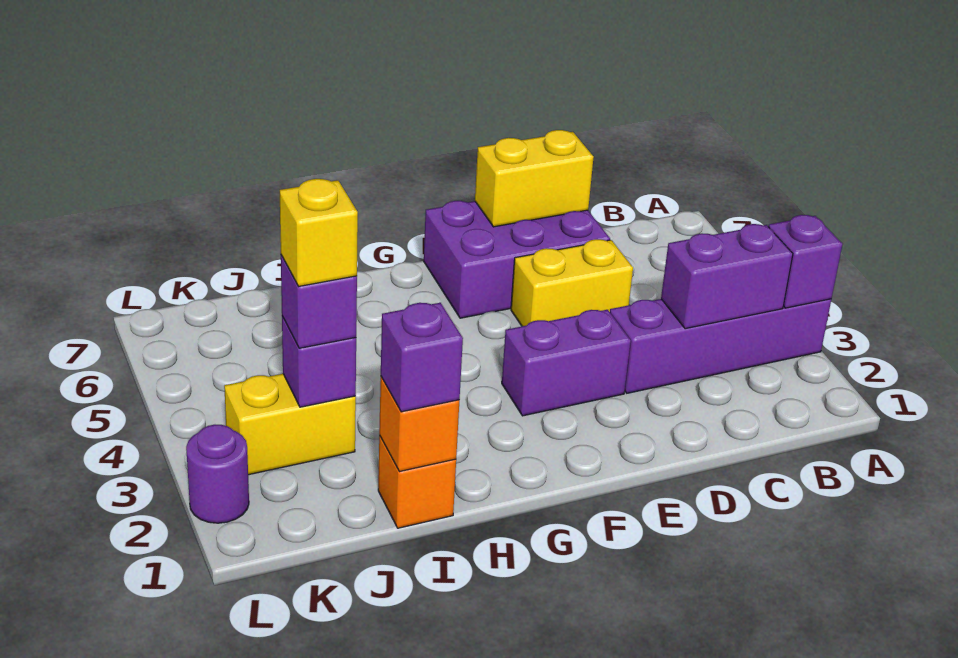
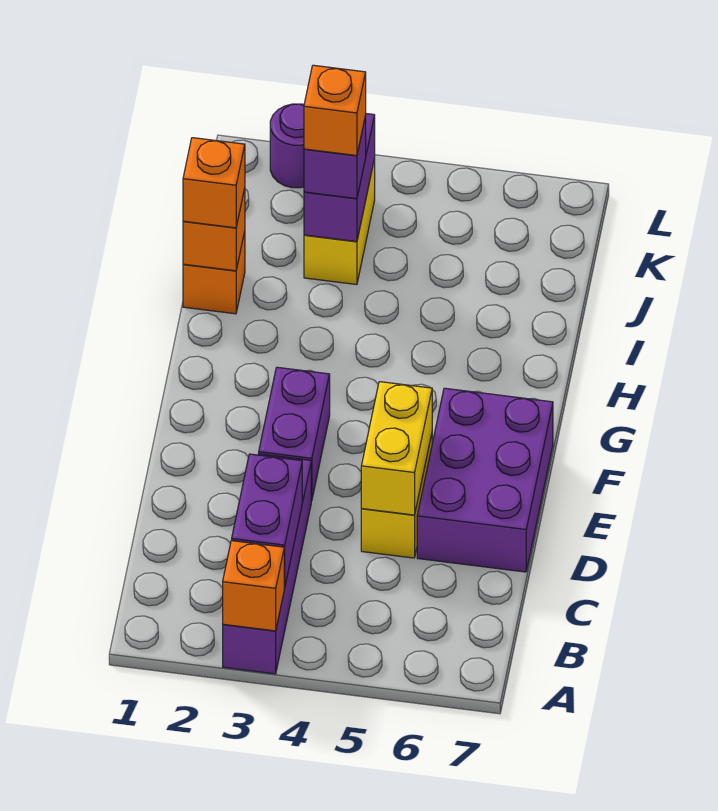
purple brick A3 level 2 -> orange brick A3 level 2
yellow brick D7:E7 level 2 -> yellow brick D5:E5 level 2
purple brick I1 level 3 -> orange brick I1 level 3
purple brick J3 level 2 -> purple brick J3:K3 level 2
yellow brick J3 level 4 -> orange brick J3 level 4

